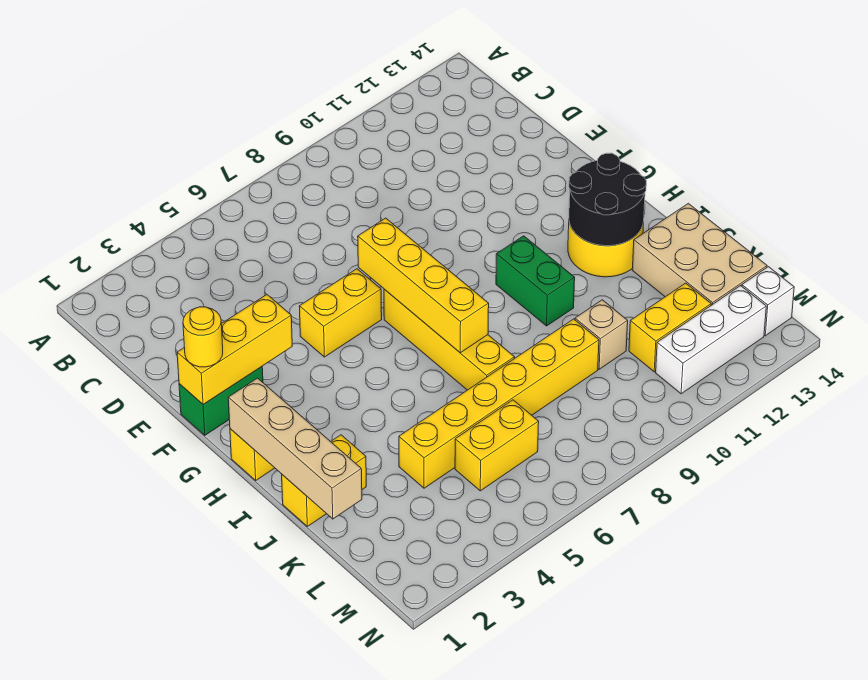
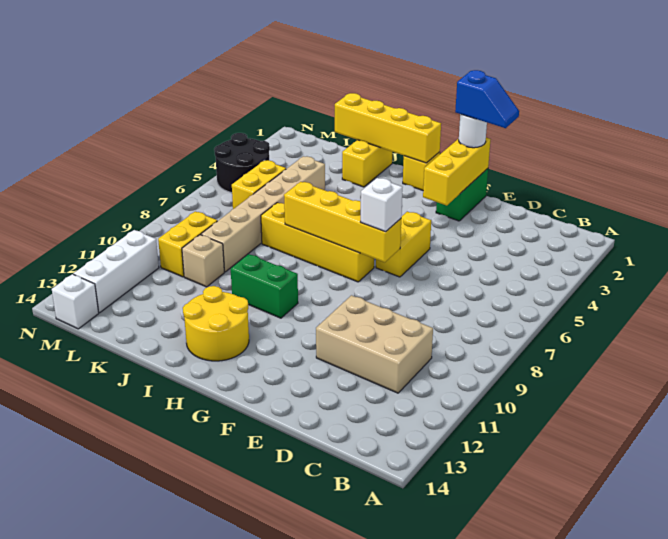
none -> blue slope E1:F1 level 4 top F
yellow round brick F1 level 3 -> white round brick F1 level 3
none -> white brick F7 level 3
tan brick H1:K1 level 2 -> yellow brick H1:K1 level 2
black round brick H12:I13 level 2 -> black round brick M4:N5 level 1
tan brick J13:L14 level 1 -> tan brick C10:E11 level 1
yellow brick K4:K9 level 1 -> tan brick K4:K9 level 1
yellow brick L11:L12 level 1 -> yellow brick L9:L10 level 1

